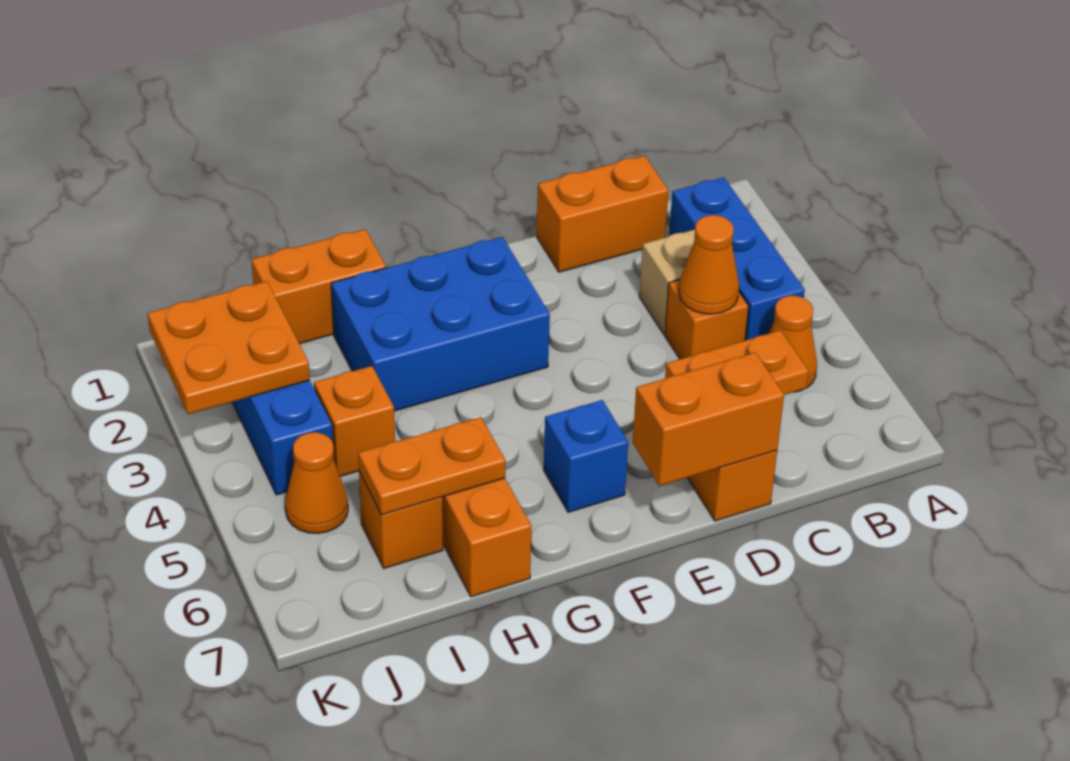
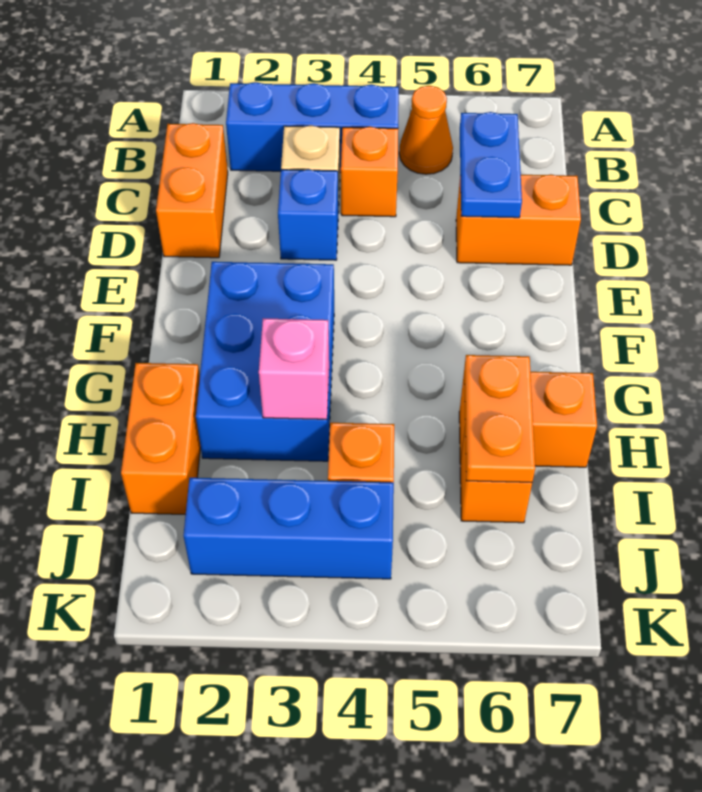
orange cone C4 level 2 -> none
orange plate C6:D6 level 2 -> blue plate C6:D6 level 2
orange brick D7:E7 level 2 -> none
blue brick F6 level 1 -> blue brick D3 level 1
none -> pink brick H3 level 2
orange plate J2:K3 level 2 -> none
orange cone J5 level 1 -> none

